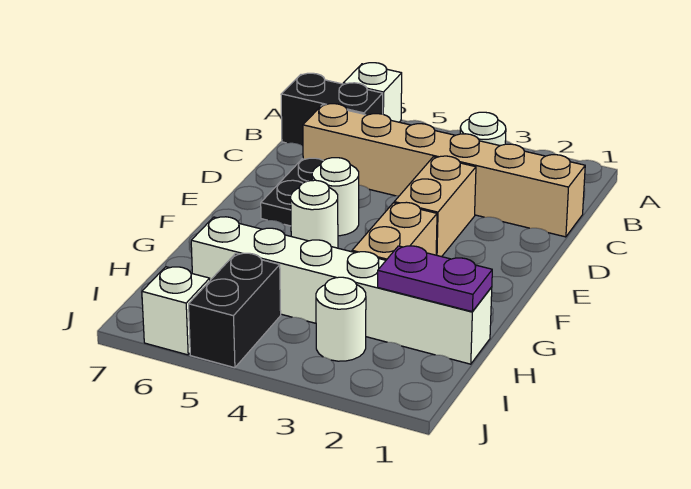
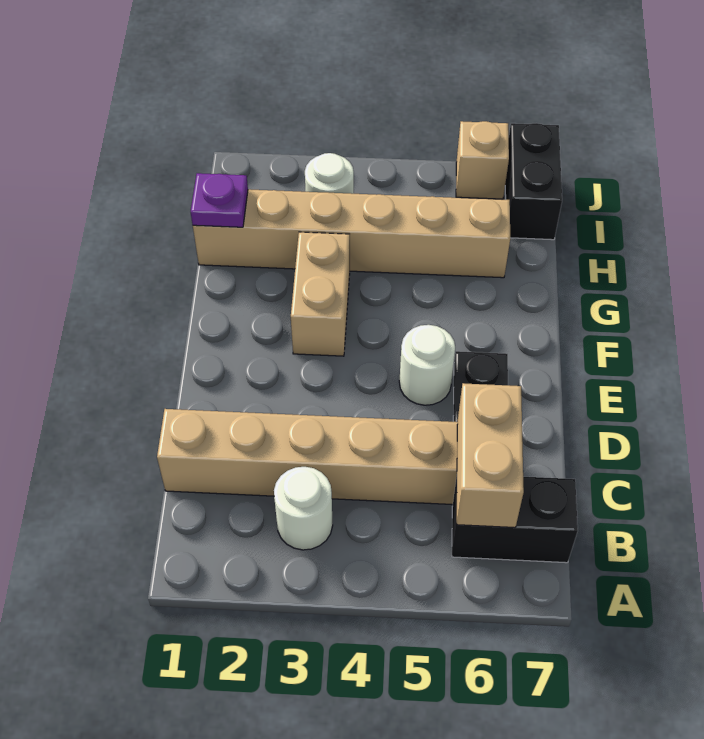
white brick A6 level 1 -> none
tan brick D3:E3 level 1 -> tan brick B6:C6 level 2
white round brick F5 level 1 -> none
white brick H1:H6 level 1 -> tan brick H1:H6 level 1
purple plate H1:H2 level 2 -> purple plate H1 level 2
black brick I5:J5 level 1 -> black brick I7:J7 level 1
white brick J6 level 1 -> tan brick J6 level 1

